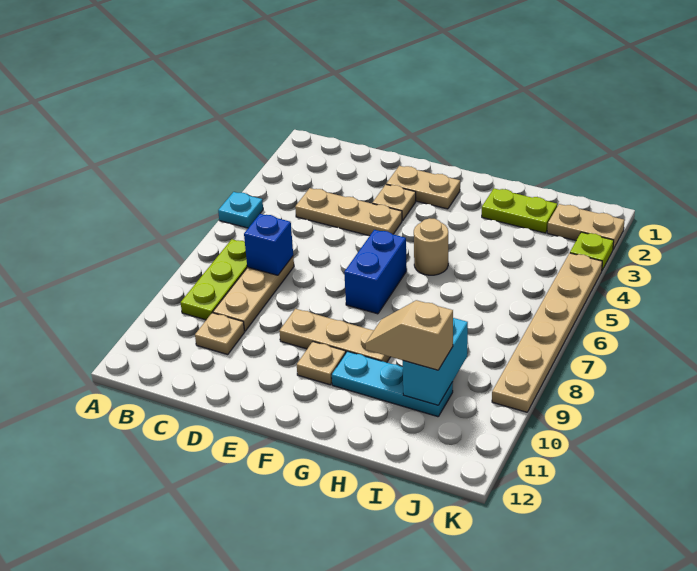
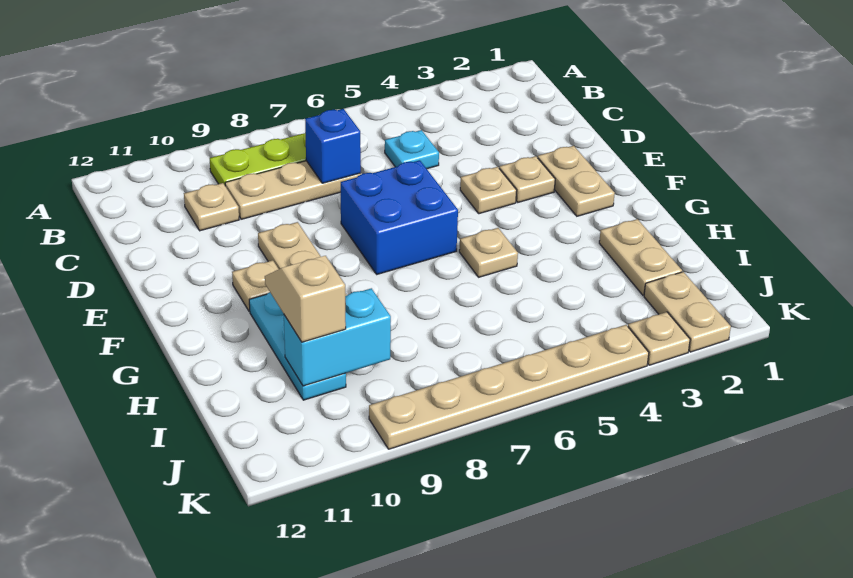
cyan plate A5 level 1 -> cyan plate C5 level 1
tan plate C4:E4 level 1 -> tan plate E4 level 1
blue brick F6:F7 level 1 -> blue brick E6:F7 level 1
tan round brick G5 level 1 -> tan plate G5 level 1
lime plate H2:I2 level 1 -> tan plate H2:I2 level 1
lime plate K3 level 1 -> tan plate K3 level 1

